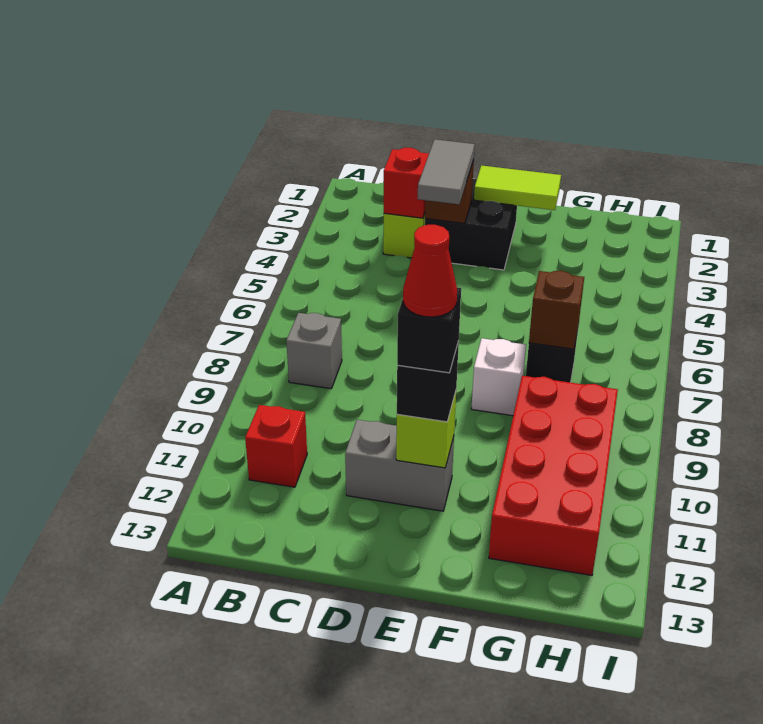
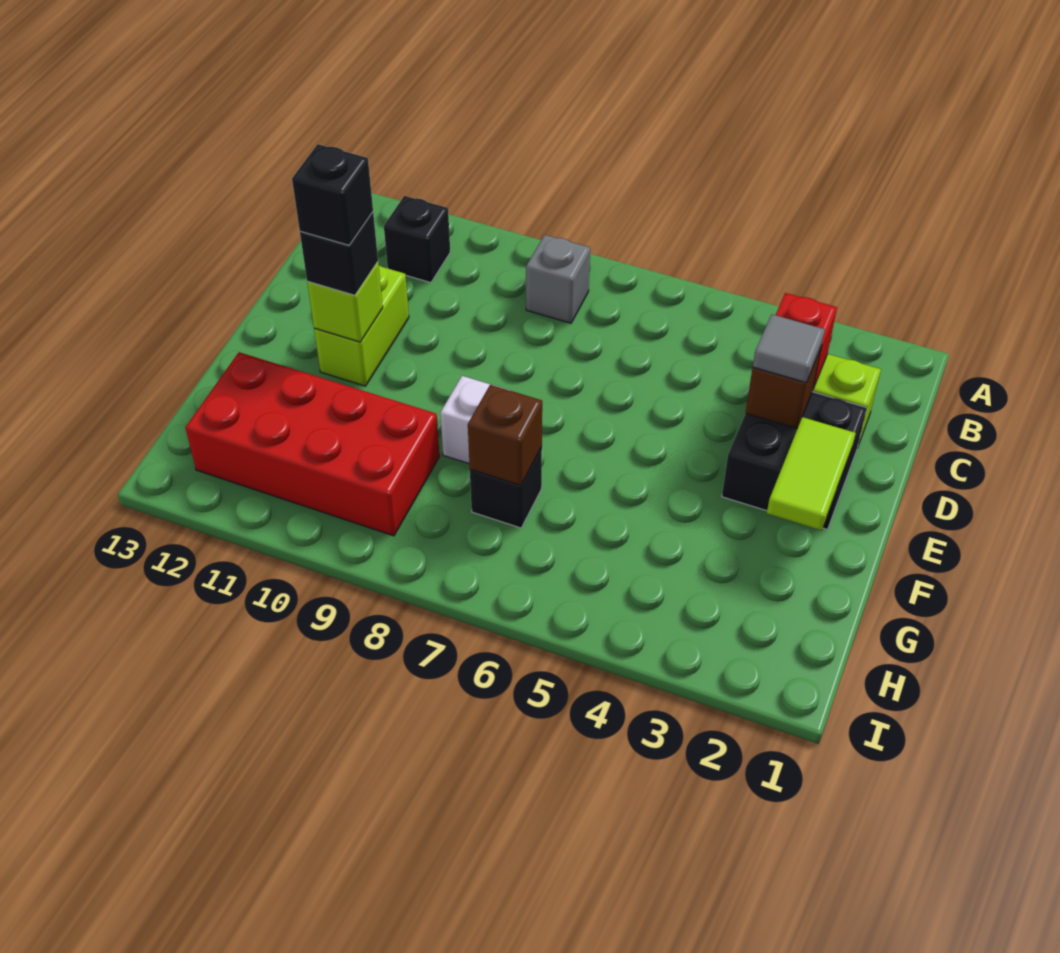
red brick B11 level 1 -> black brick B11 level 1
grey tile D3:D4 level 3 -> grey tile D3 level 3
grey brick D11:E11 level 1 -> lime brick D11:E11 level 1
red cone E11 level 5 -> none

